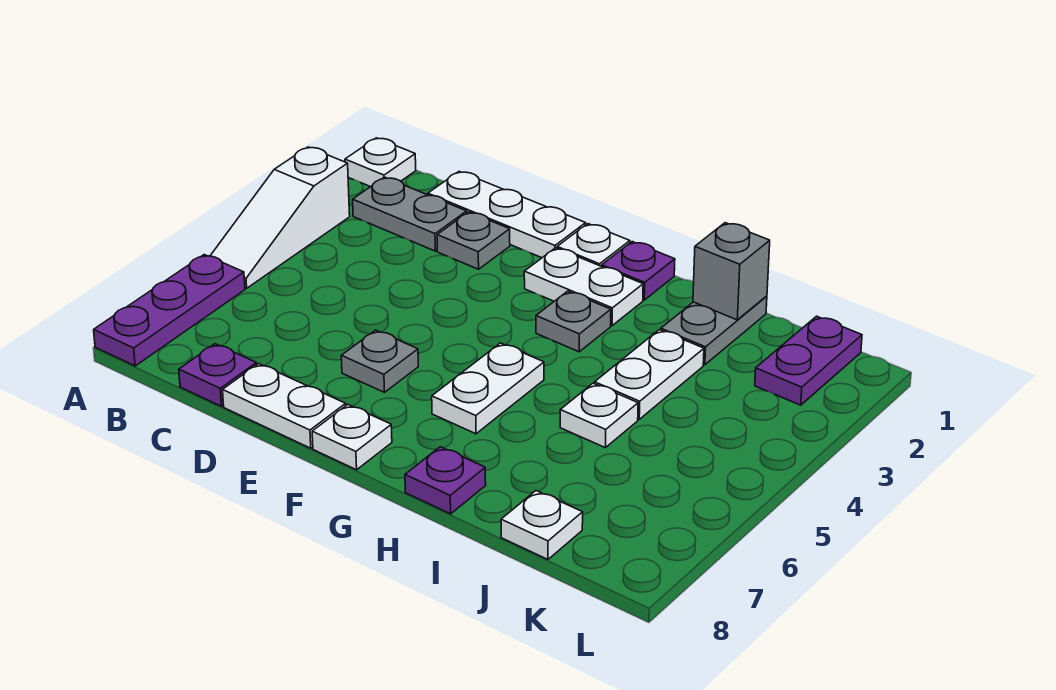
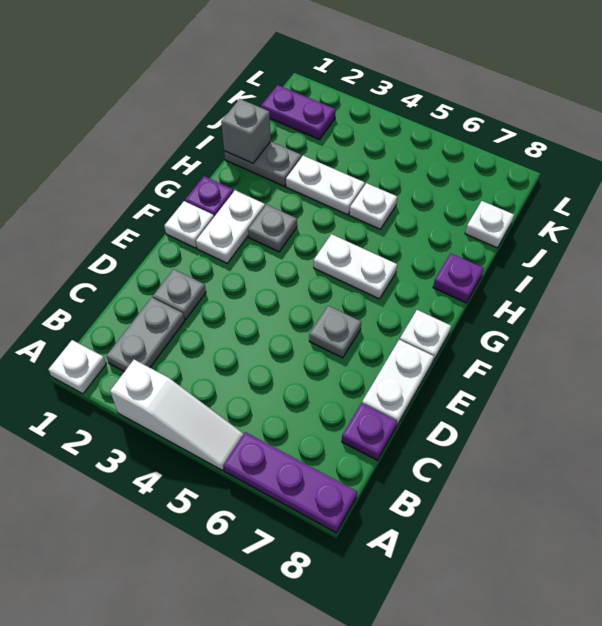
white plate C1:E1 level 1 -> none

